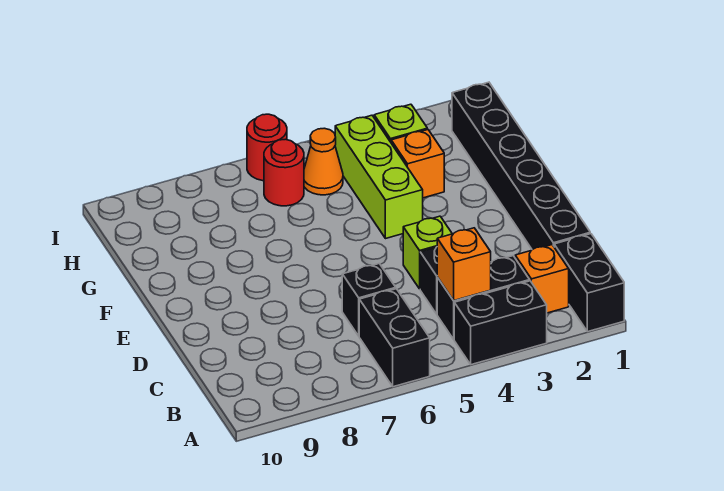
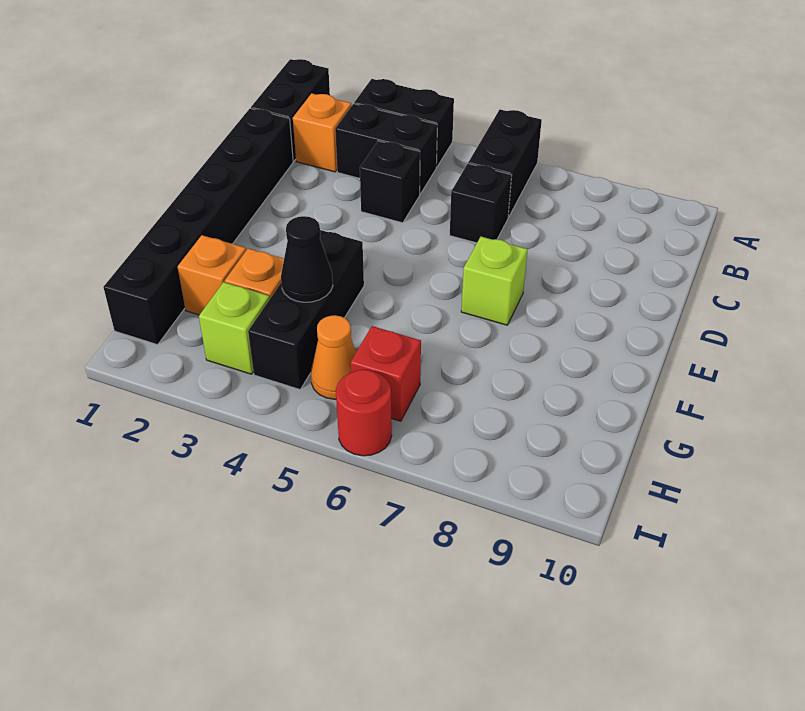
orange brick B4 level 2 -> orange brick G2 level 1
lime brick D4 level 1 -> lime brick E7 level 1
lime brick F4:H4 level 1 -> black brick F4:H4 level 1
none -> black cone G4 level 2
red round brick H6 level 1 -> red brick H6 level 1

